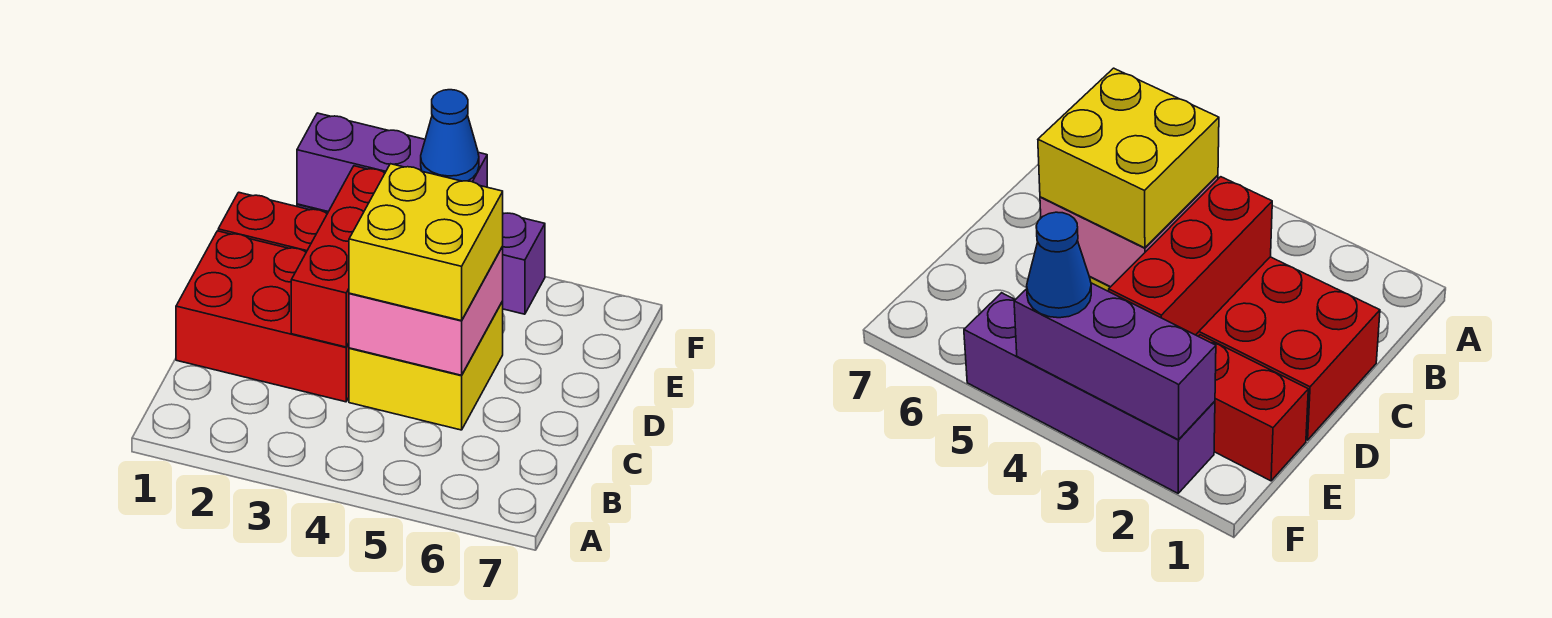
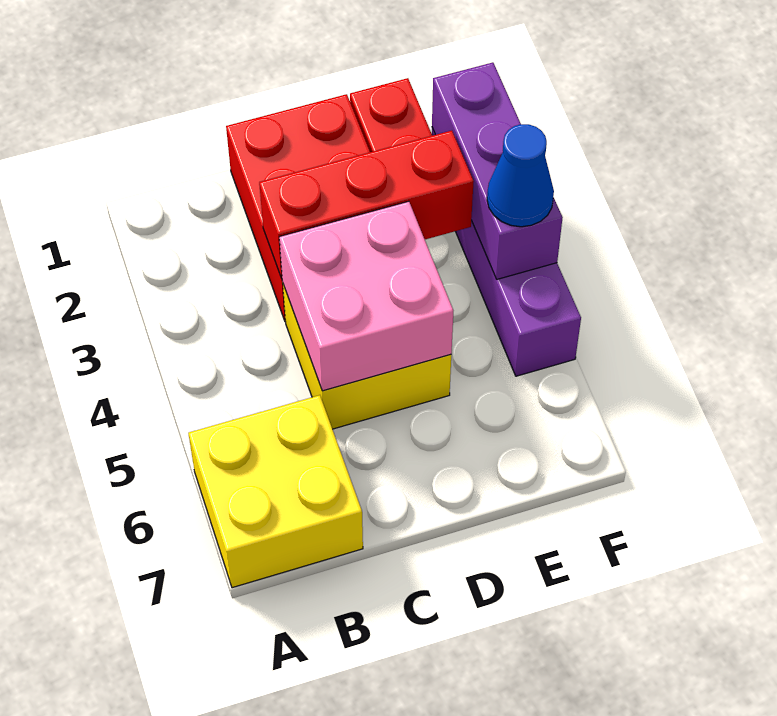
yellow brick C4:D5 level 3 -> yellow brick A6:B7 level 1

